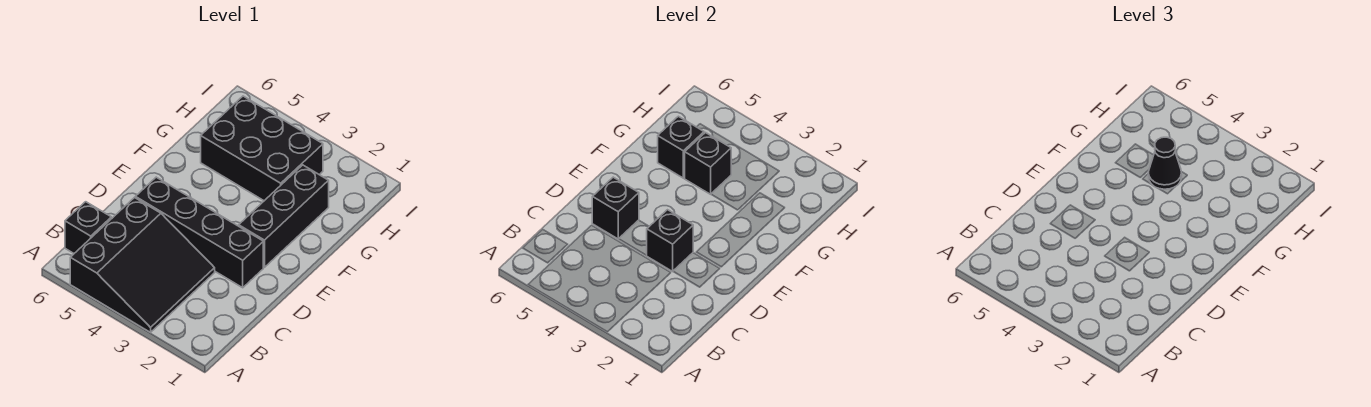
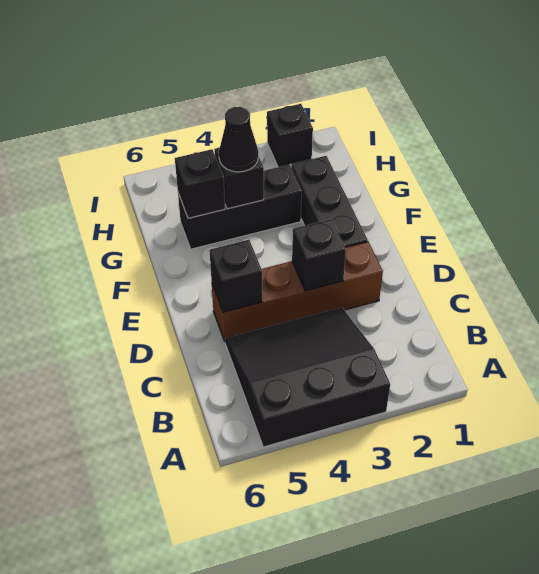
black slope A3:C5 level 1 top 5 -> black slope A3:C5 level 1 top A
black brick B6 level 1 -> black brick I2 level 1
black brick D2:D5 level 1 -> brown brick D2:D5 level 1
black brick G3:H5 level 1 -> black brick G3:G5 level 1

